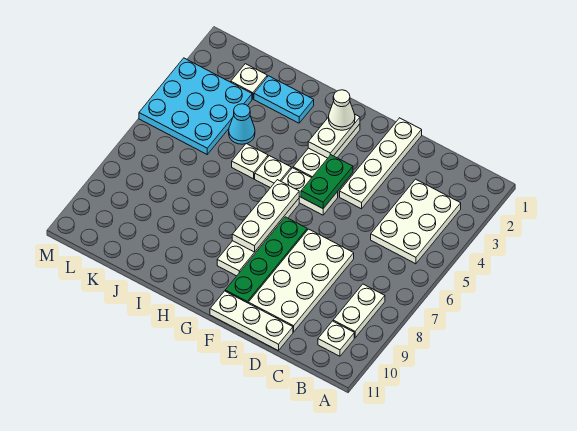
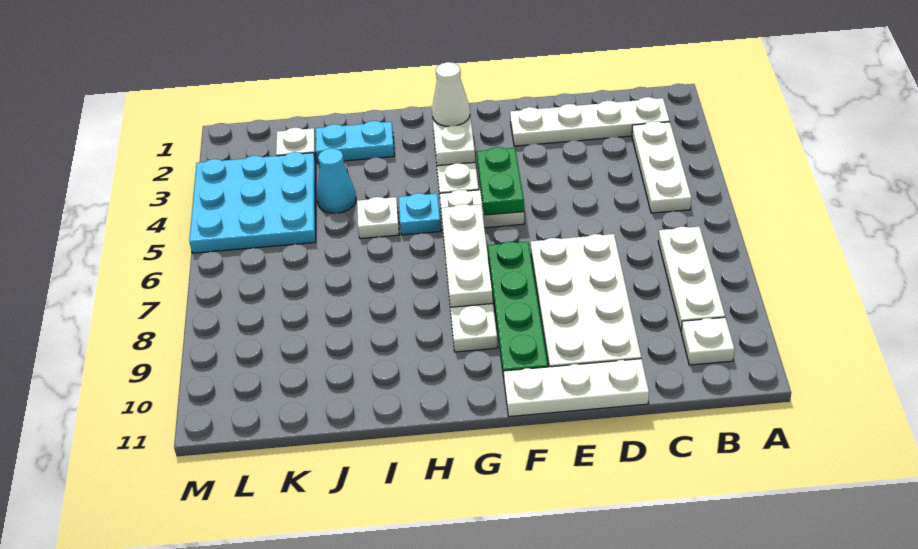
white plate B3:C5 level 1 -> white plate B3:B5 level 1
white plate B8:B9 level 1 -> white plate B7:B9 level 1
white plate E1:E4 level 1 -> white plate B2:E2 level 1
white plate H5 level 1 -> cyan plate H5 level 1

